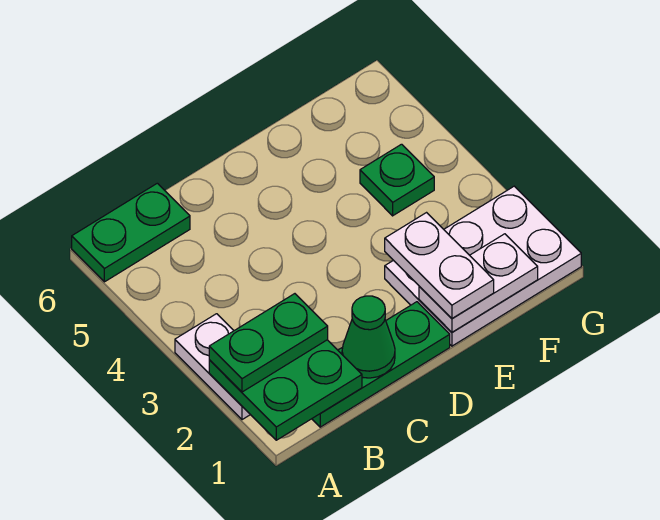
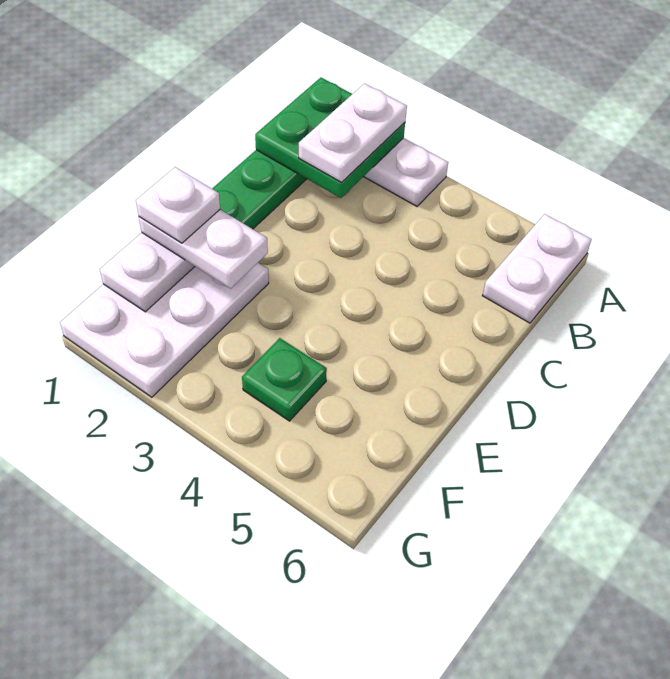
green plate A2:B2 level 3 -> white plate A2:B2 level 3
green plate A6:B6 level 1 -> white plate A6:B6 level 1
green cone C1 level 2 -> none
none -> white plate E1 level 4

